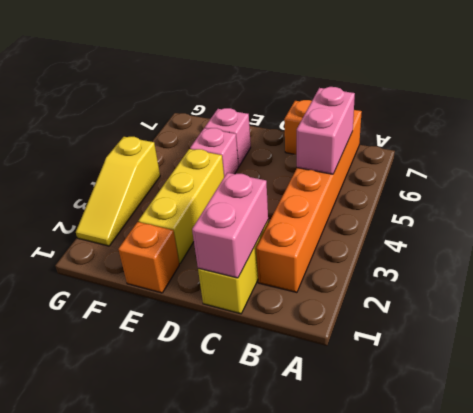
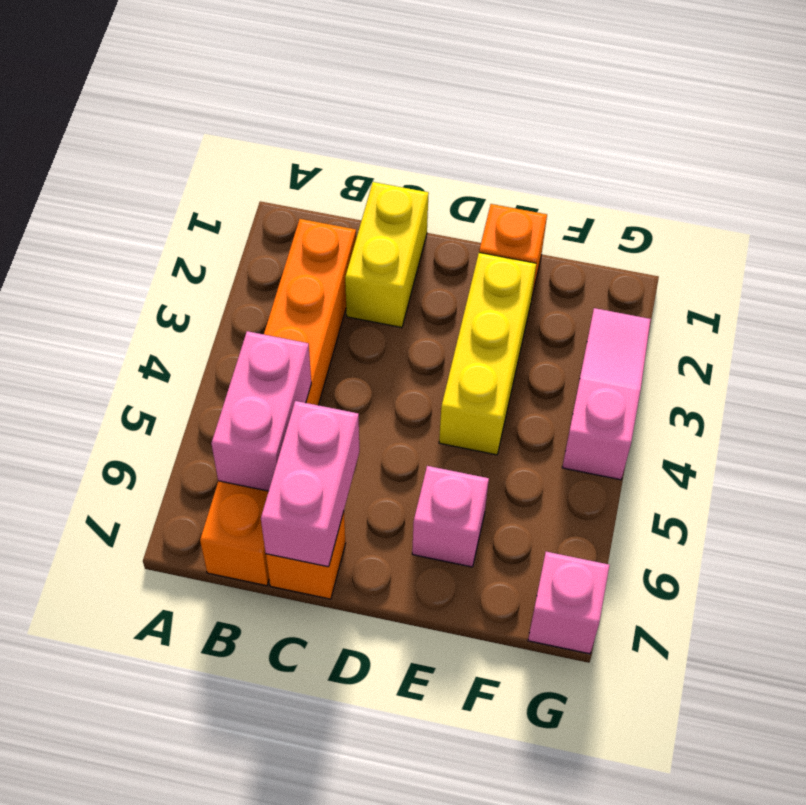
pink brick C1:C2 level 2 -> pink brick C6:C7 level 2
pink brick E5 level 1 -> pink brick G7 level 1
yellow slope G2:G4 level 1 top 4 -> pink slope G2:G4 level 1 top 4

